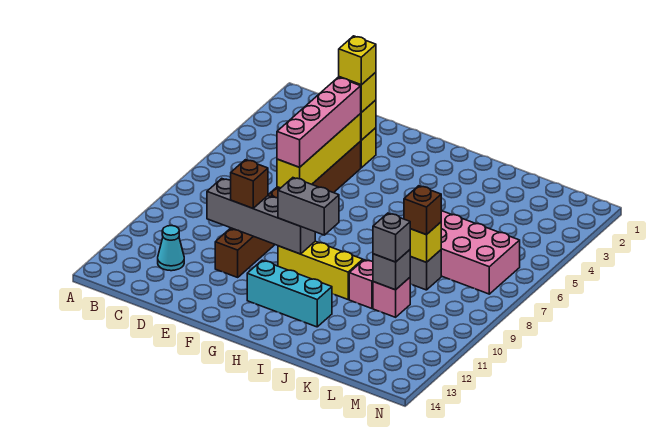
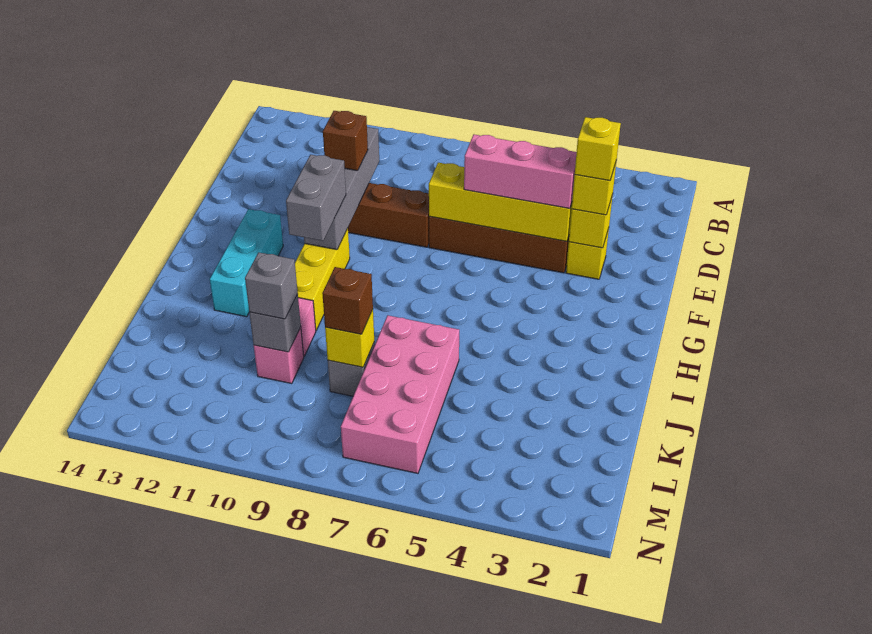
cyan cone C12 level 1 -> none
pink brick E4:E7 level 3 -> pink brick E4:E6 level 3

